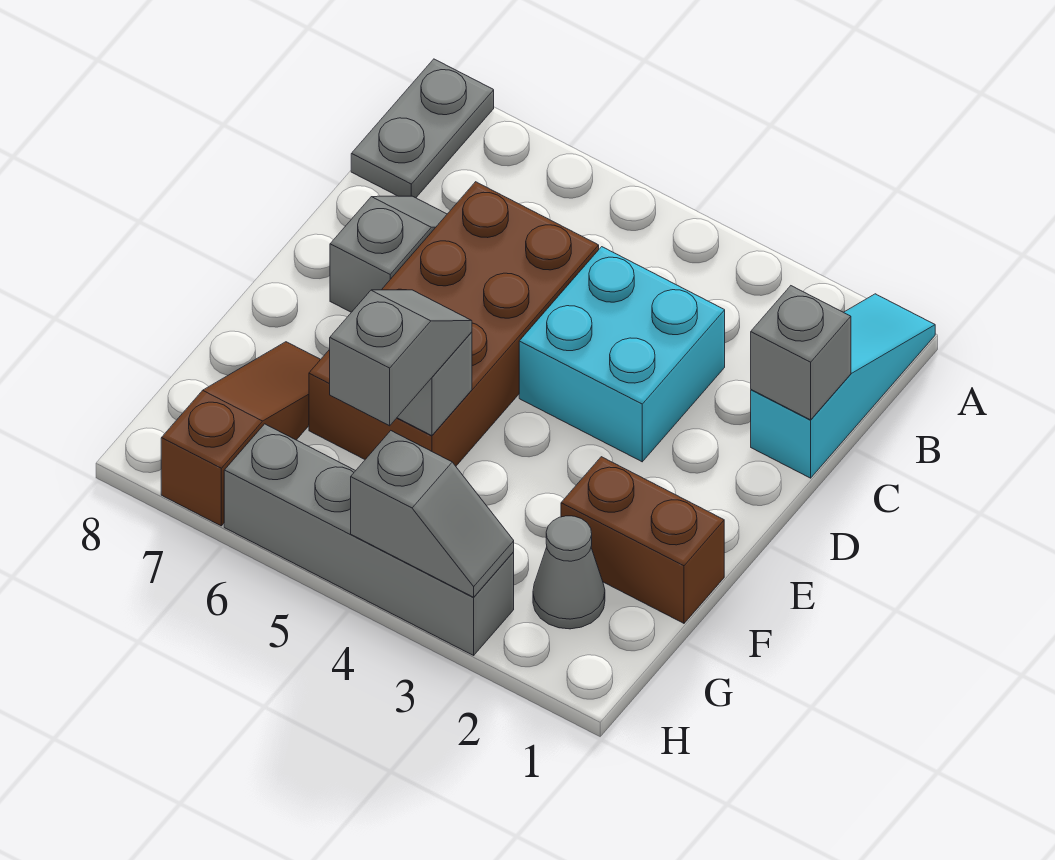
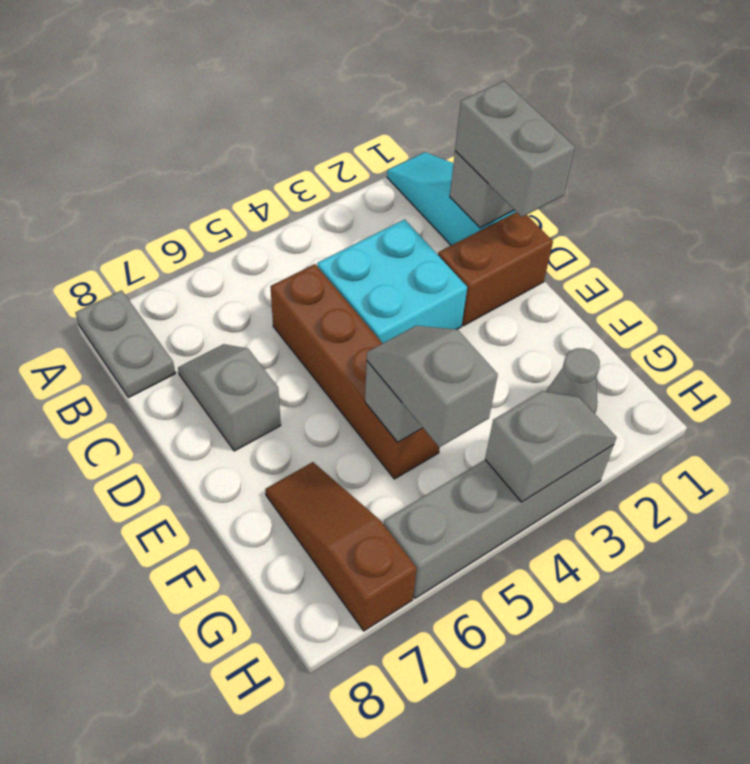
none -> grey brick C1:D1 level 3
brown brick C5:F6 level 1 -> brown brick C5:F5 level 1
brown brick F1:F2 level 1 -> brown brick D1:D2 level 1

